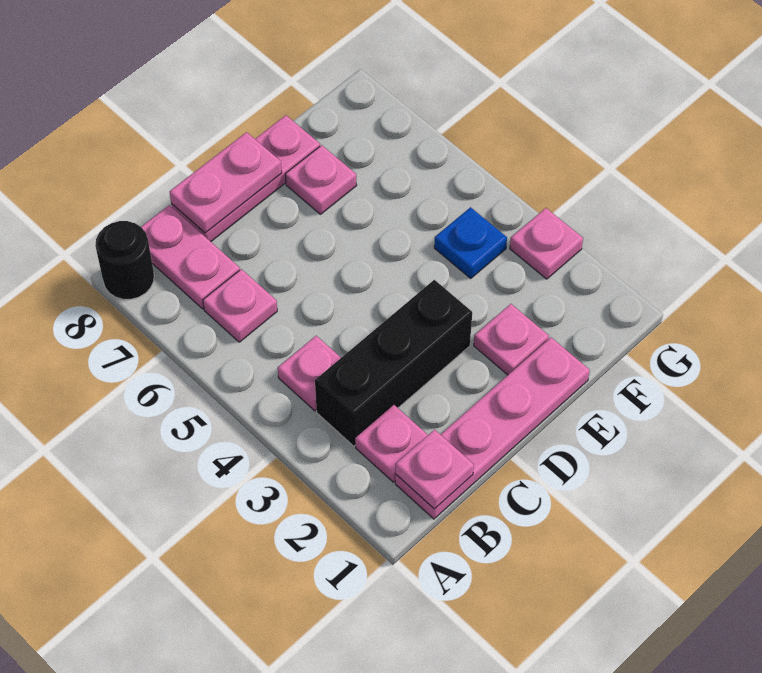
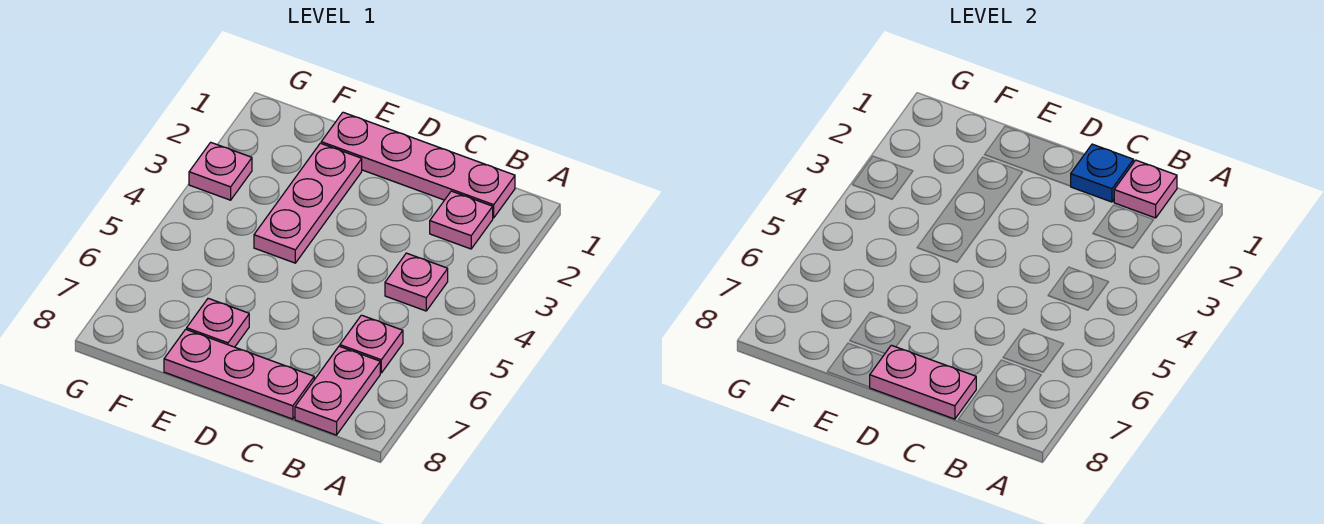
black round brick A8 level 1 -> none
black brick B3:D3 level 1 -> none
pink plate E2 level 1 -> pink plate E2:E4 level 1
blue plate F4 level 1 -> blue plate C1 level 2

